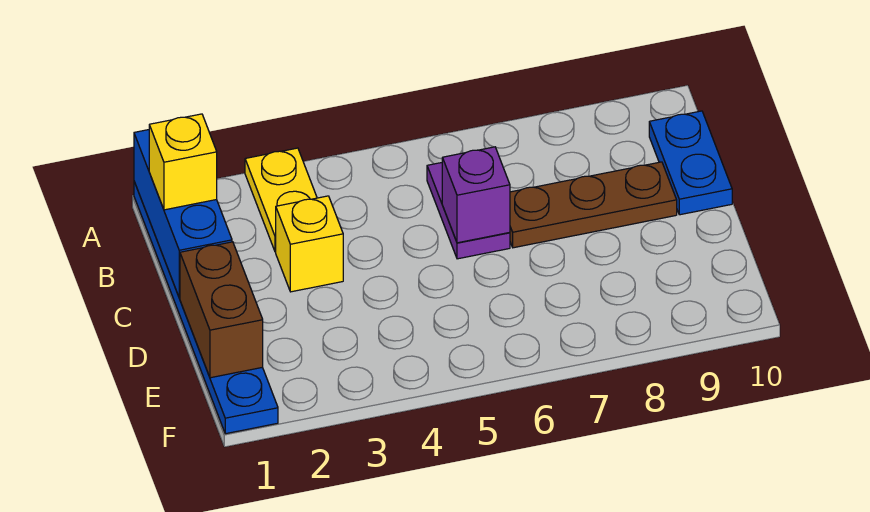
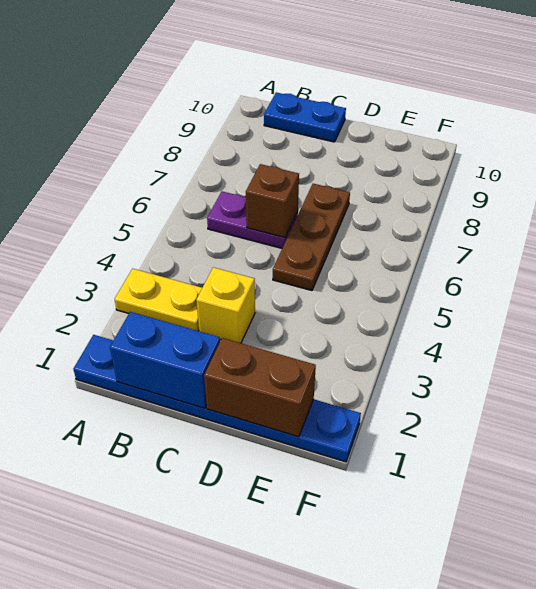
blue brick A1:C1 level 2 -> blue brick B1:C1 level 2
yellow brick B1 level 3 -> none
purple brick C6 level 2 -> brown brick C6 level 2
brown plate C7:C9 level 1 -> brown plate D5:D7 level 1

